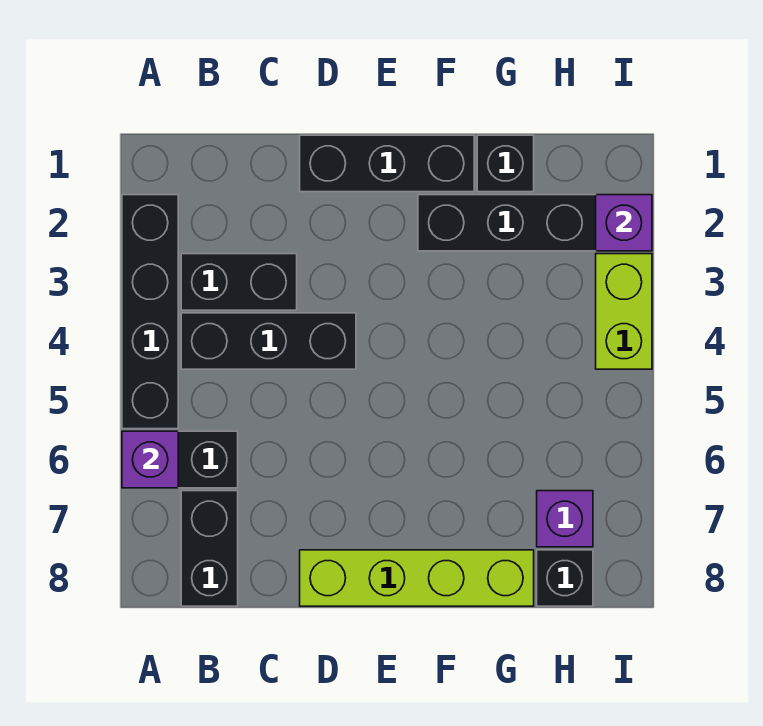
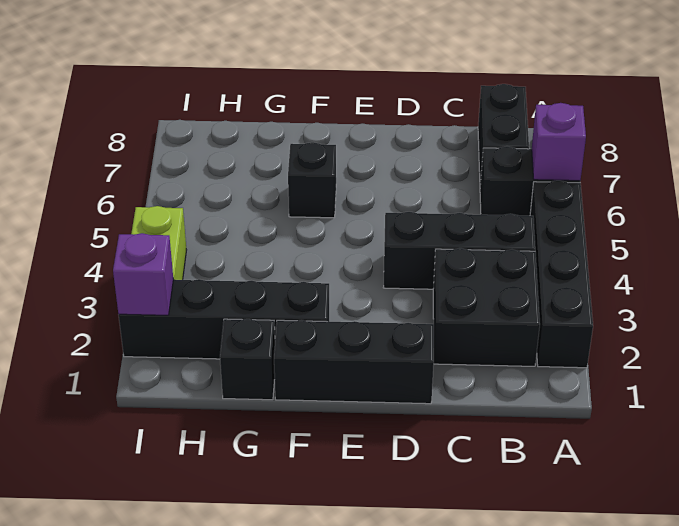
black brick B3:C3 level 1 -> black brick B2:C3 level 1
lime brick D8:G8 level 1 -> none
purple brick H7 level 1 -> none
black brick H8 level 1 -> black brick F6 level 1

